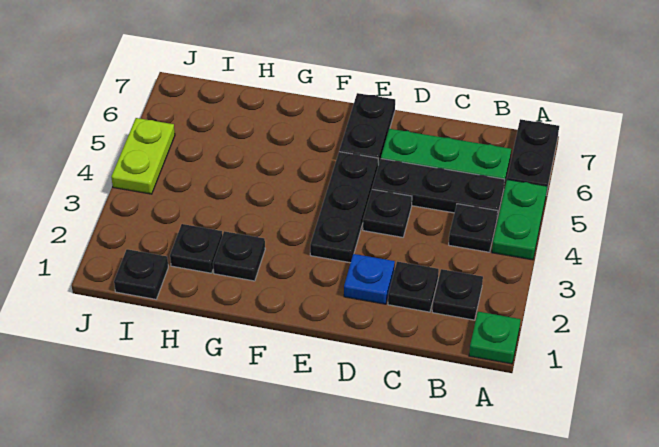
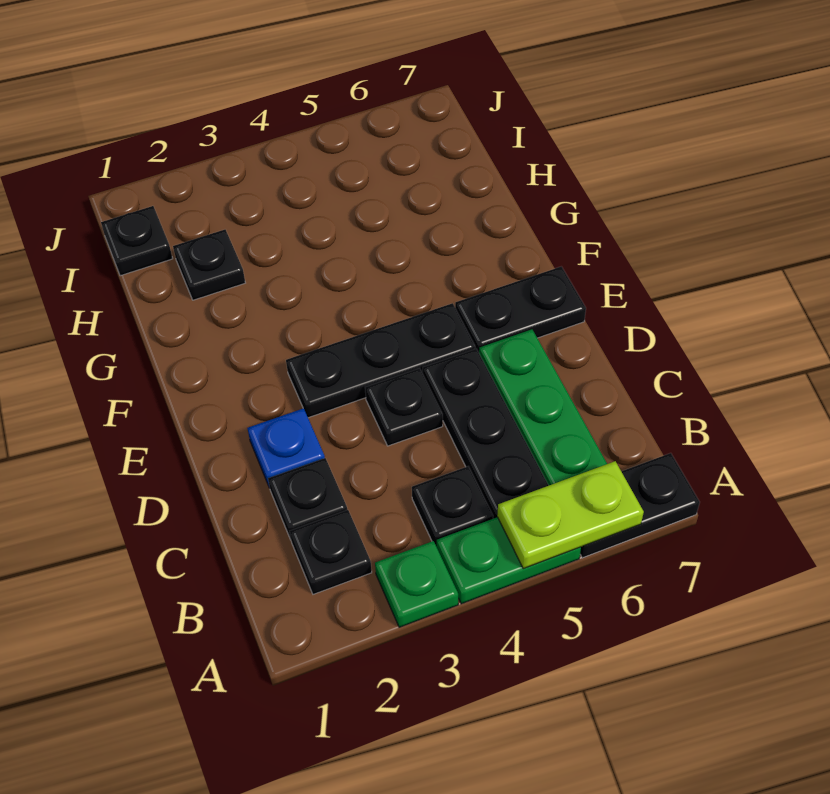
green plate A1 level 1 -> green plate A3 level 1
black plate G2 level 1 -> none
lime plate J4:J5 level 1 -> lime plate A5:A6 level 2

